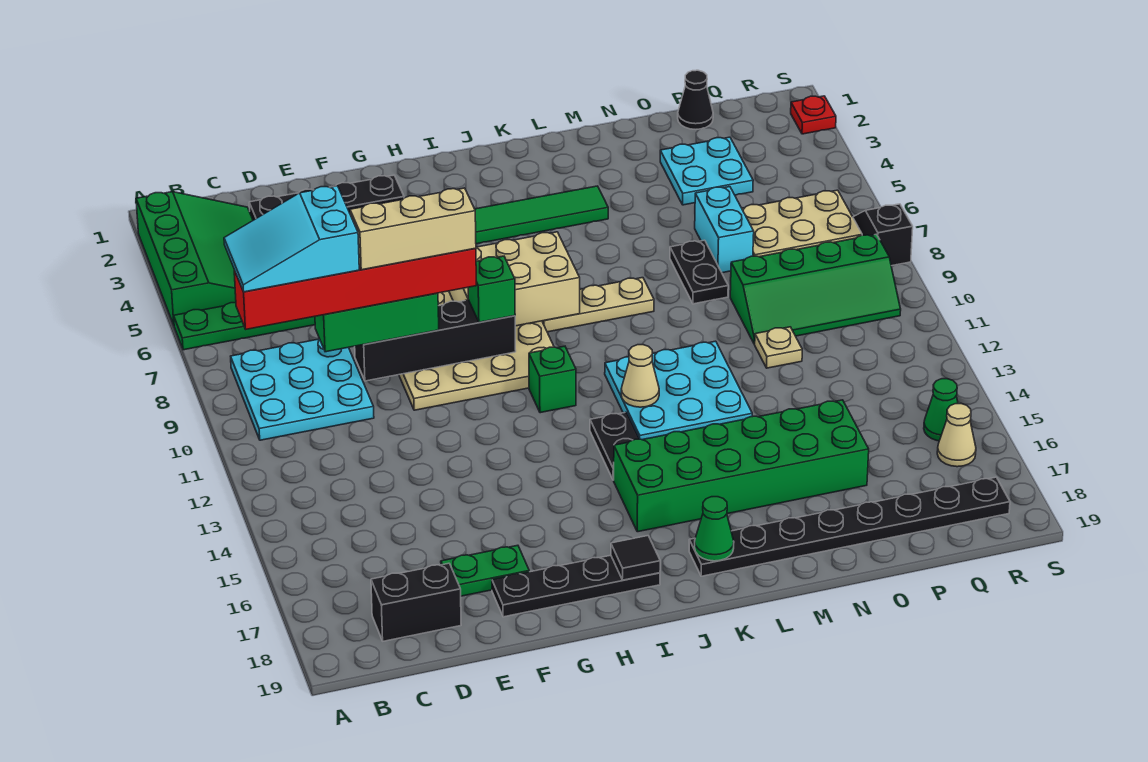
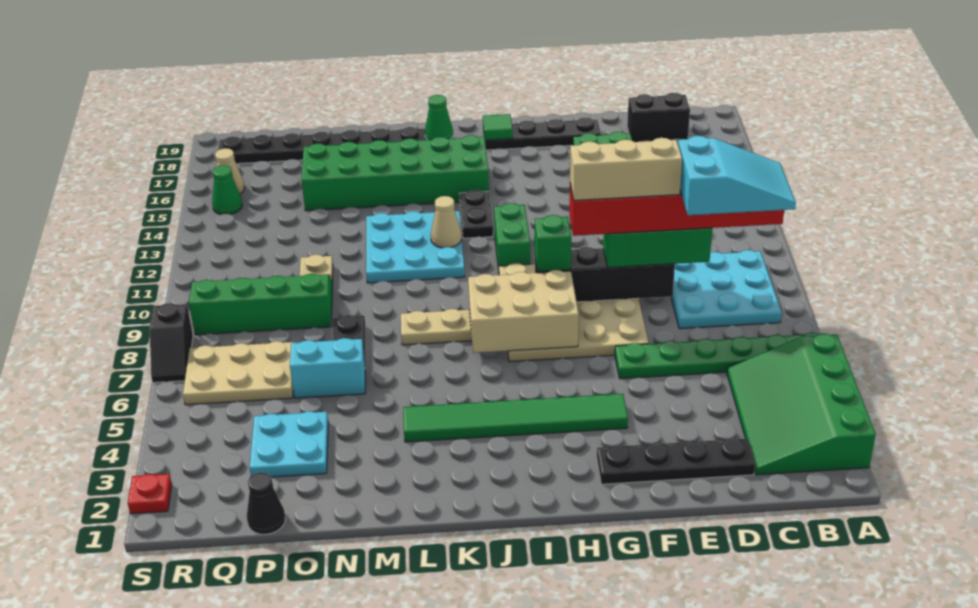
green brick I11 level 1 -> green brick I11:I12 level 1
black tile I18 level 2 -> green tile I18 level 2
cyan brick O6:O7 level 1 -> cyan brick N6:O6 level 1

